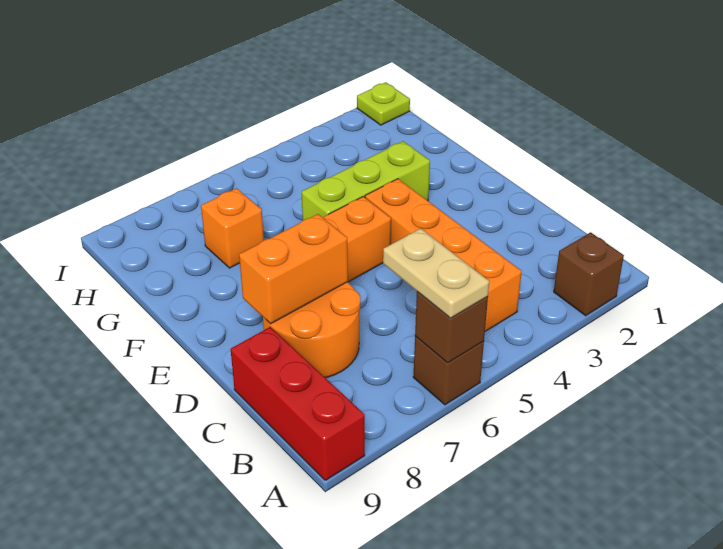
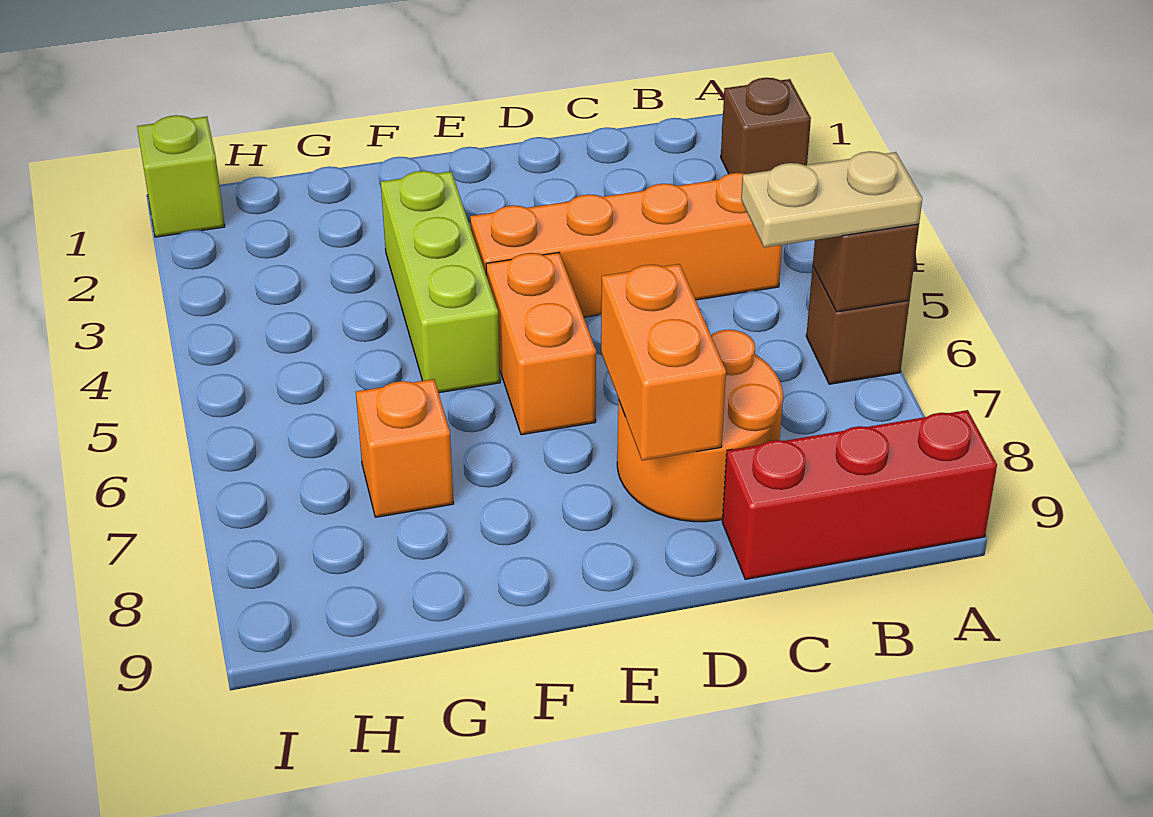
lime plate I1 level 1 -> lime brick I1 level 1

